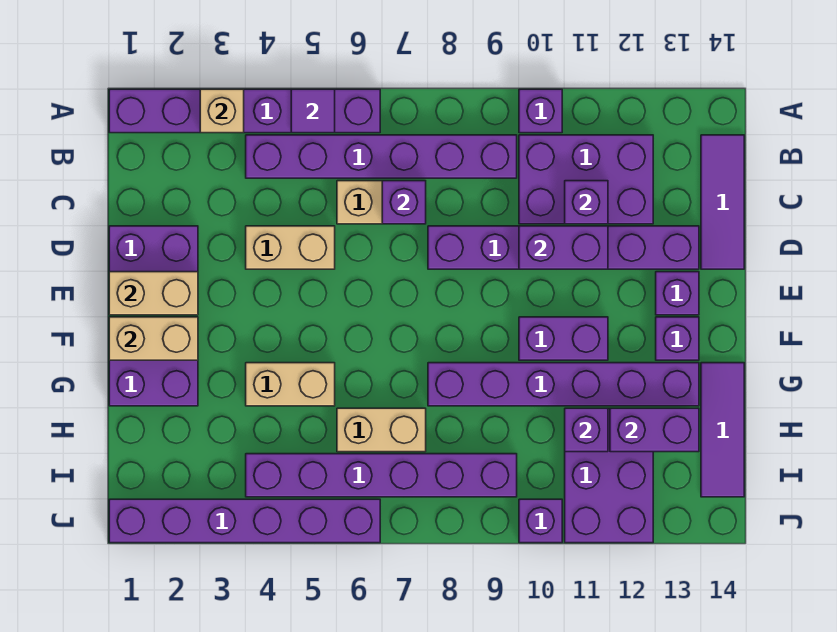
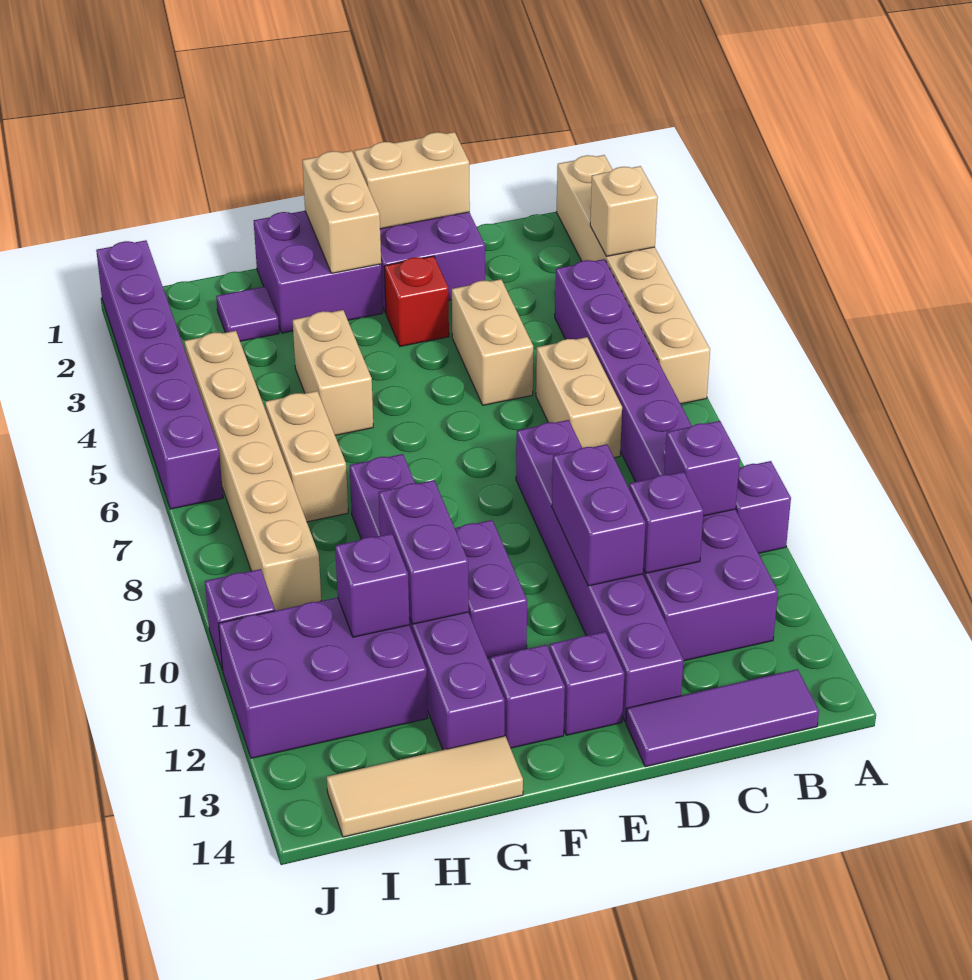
purple brick A1:A6 level 1 -> tan brick A1:A6 level 1
purple tile A5 level 2 -> purple tile H2 level 1
purple brick C7 level 2 -> purple brick B10 level 2
tan brick E1:E2 level 2 -> tan brick D1:E1 level 2
none -> red brick E3 level 1
purple tile G14:I14 level 1 -> tan tile G14:I14 level 1
purple brick H12:H13 level 2 -> purple brick G10:G11 level 2
purple brick I4:I9 level 1 -> tan brick I4:I9 level 1

